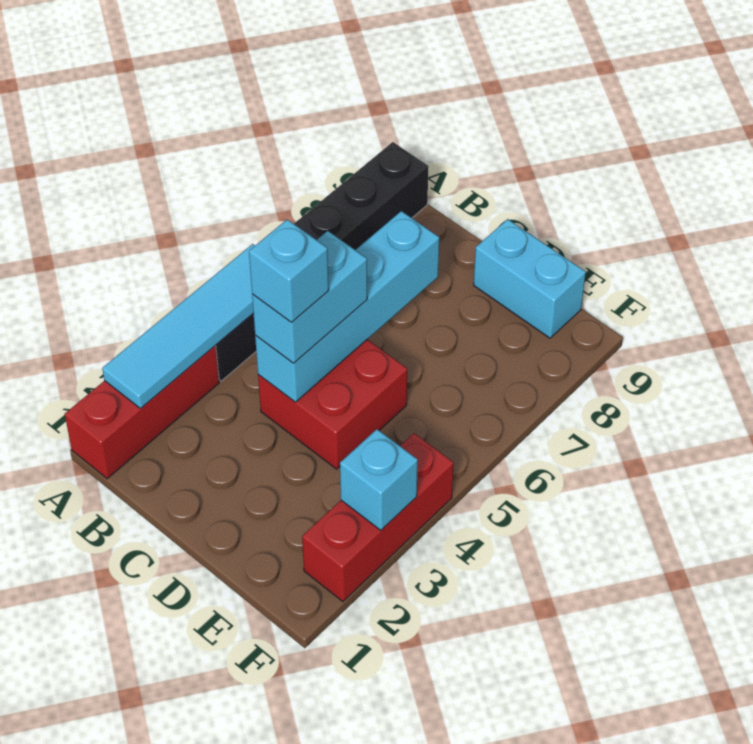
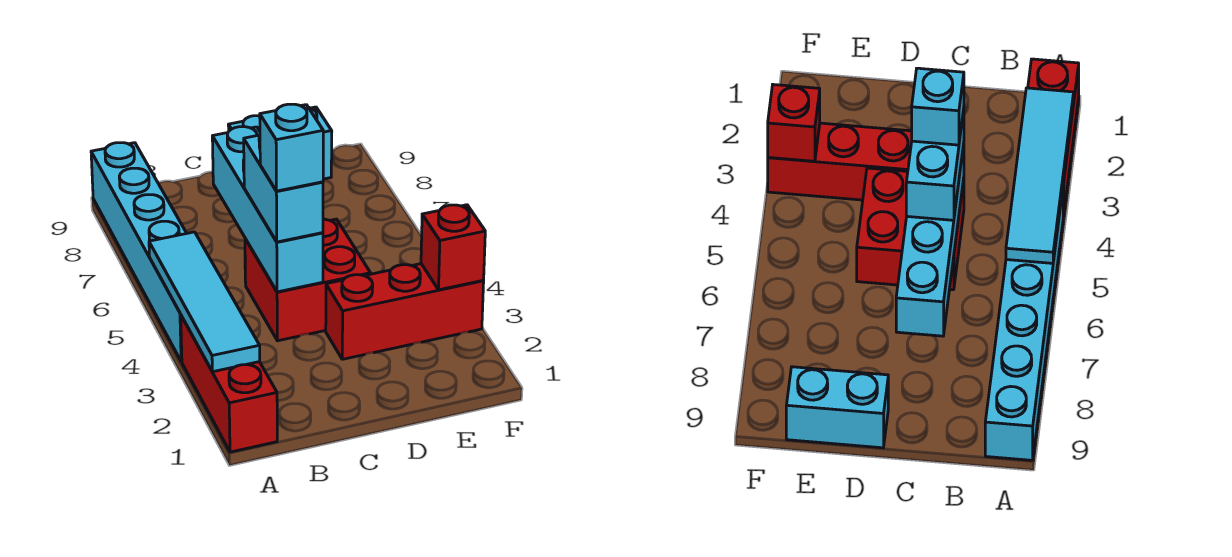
black brick A4:A9 level 1 -> cyan brick A4:A9 level 1
red brick F2:F4 level 1 -> red brick D3:F3 level 1
cyan brick F3 level 2 -> red brick F3 level 2

